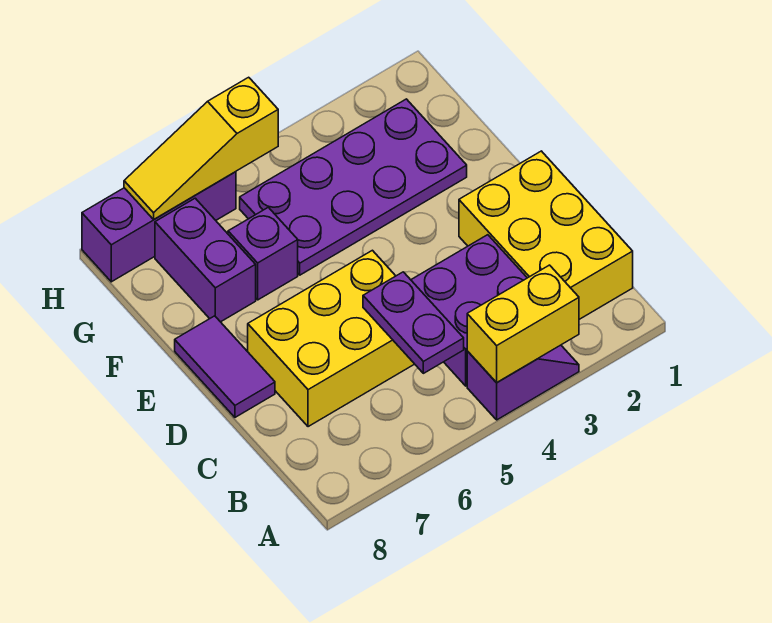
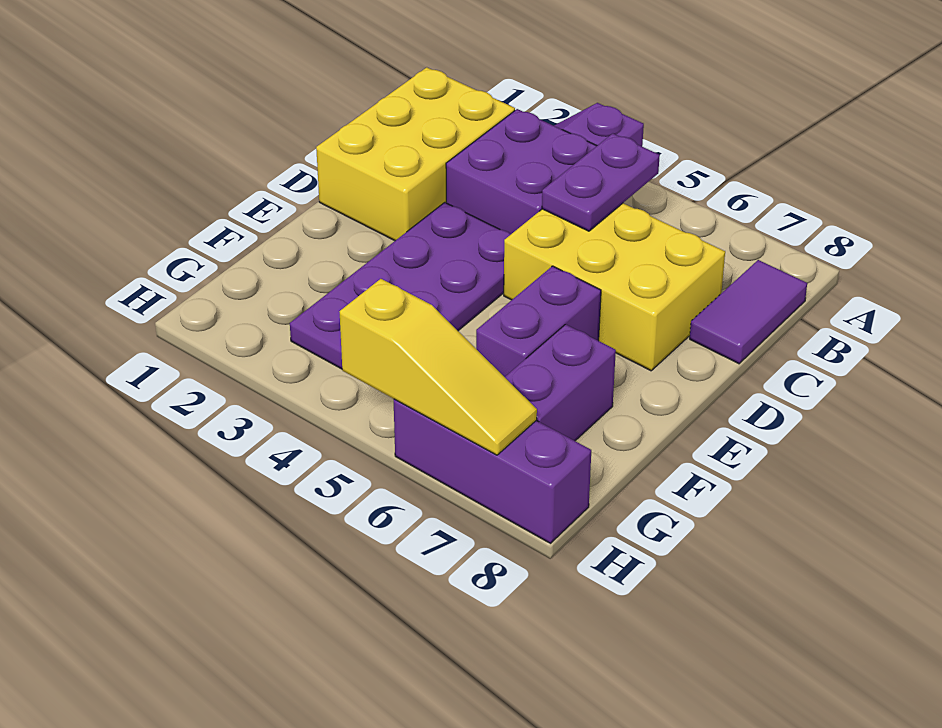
yellow brick A3:A4 level 2 -> none
purple tile D8:E8 level 1 -> purple tile B8:C8 level 1
purple plate F2:G5 level 1 -> purple plate D3:G4 level 1
purple brick F6 level 1 -> purple brick E6:F6 level 1

